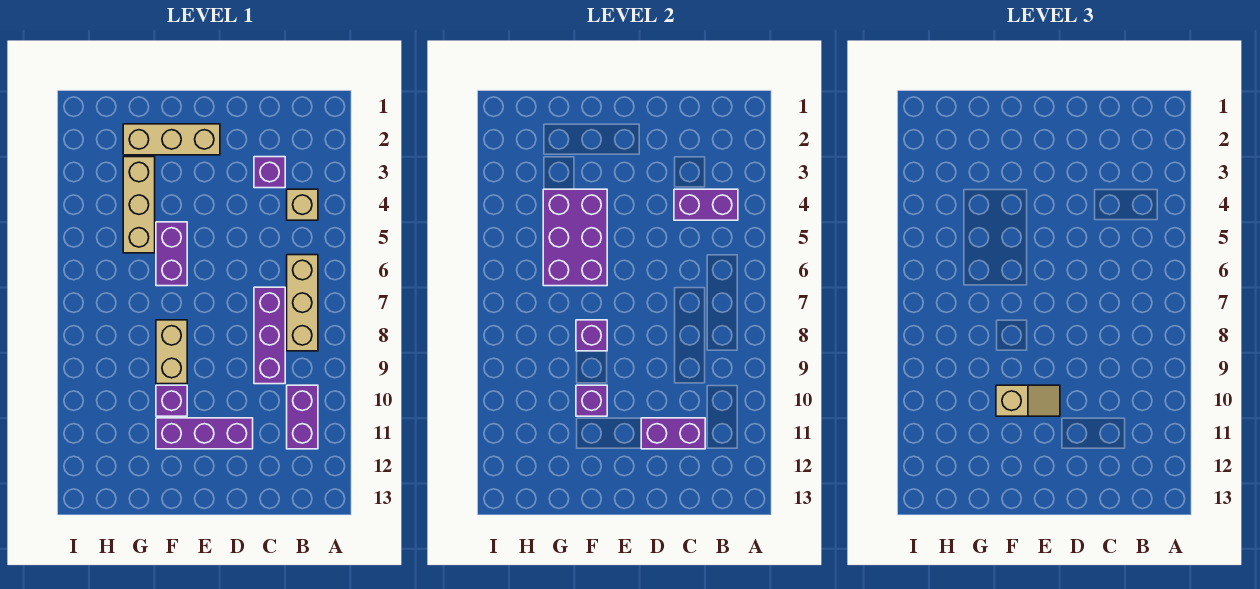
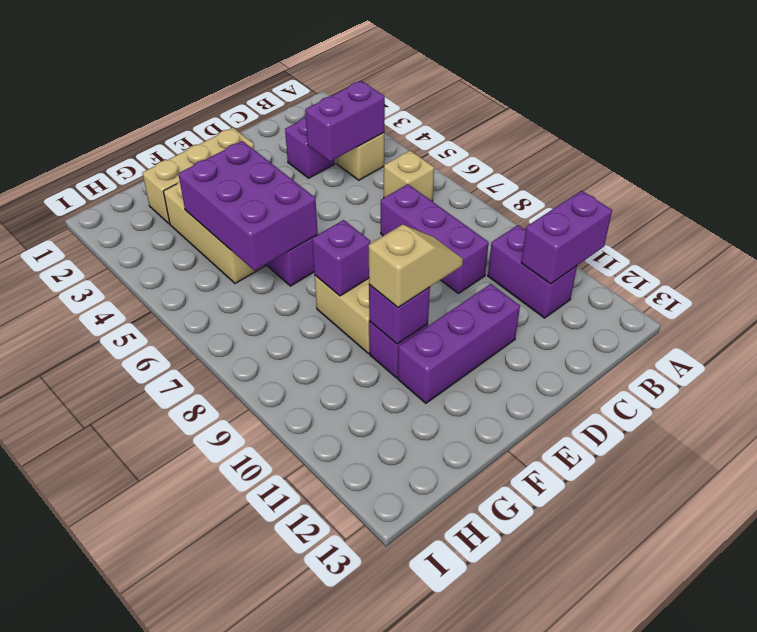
tan brick B6:B8 level 1 -> tan brick B6 level 1
purple brick C11:D11 level 2 -> purple brick A11:B11 level 2

